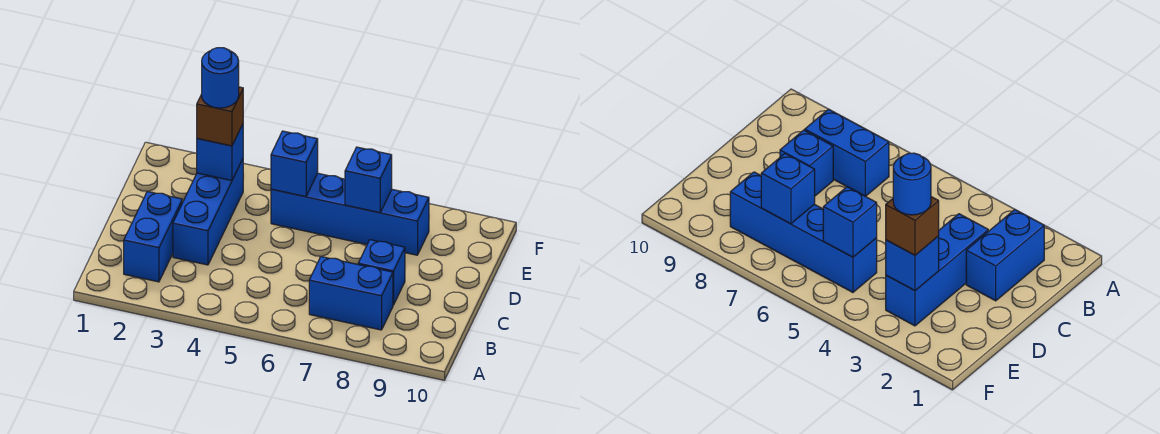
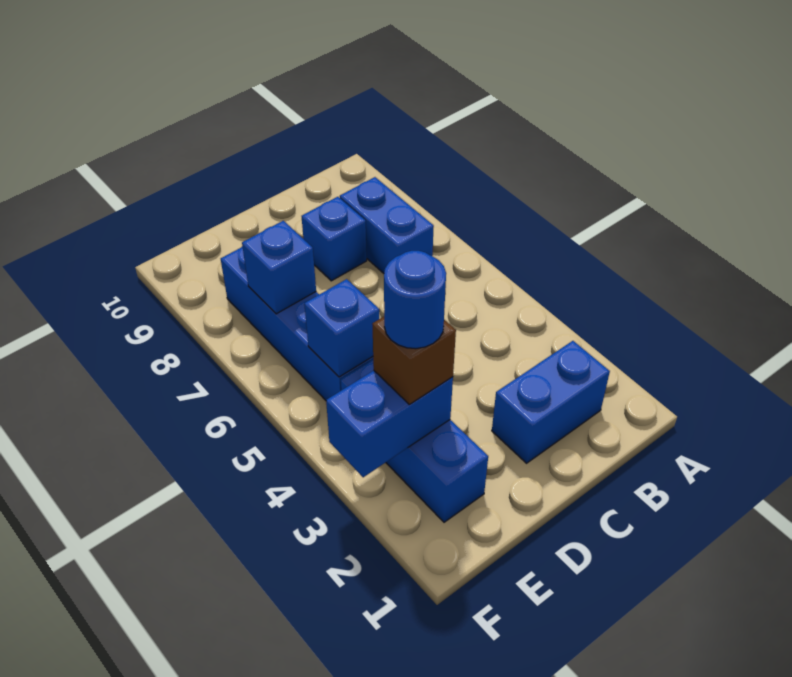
blue brick C3:E3 level 1 -> blue brick E2:E4 level 1
blue brick E3 level 2 -> blue brick E3:F3 level 2

